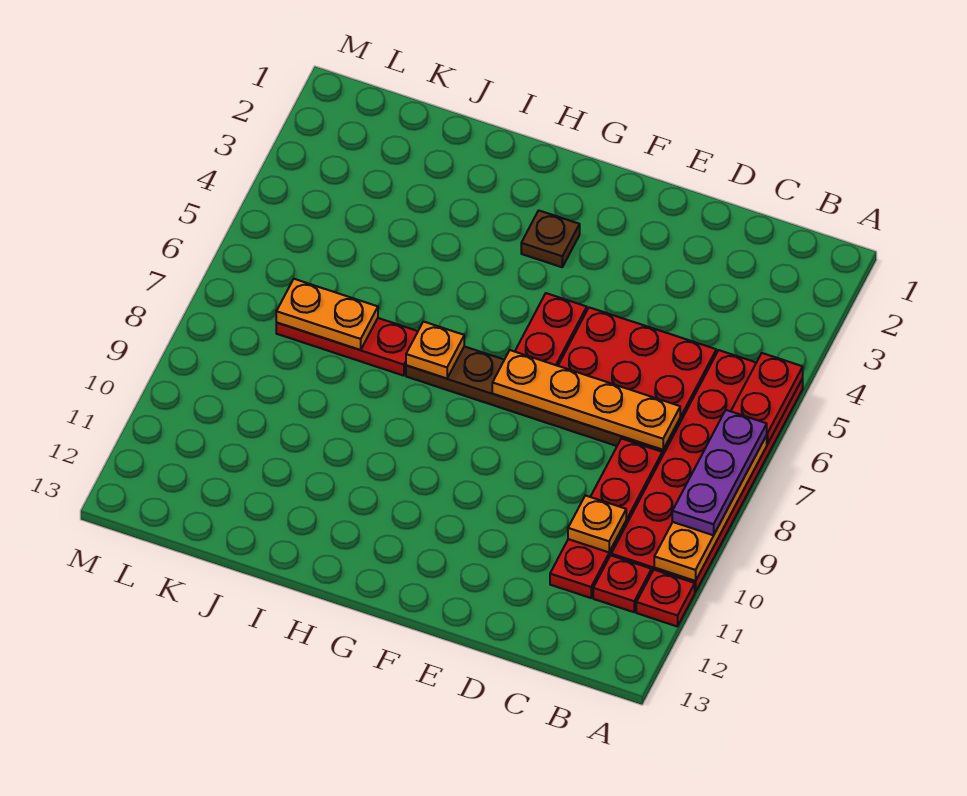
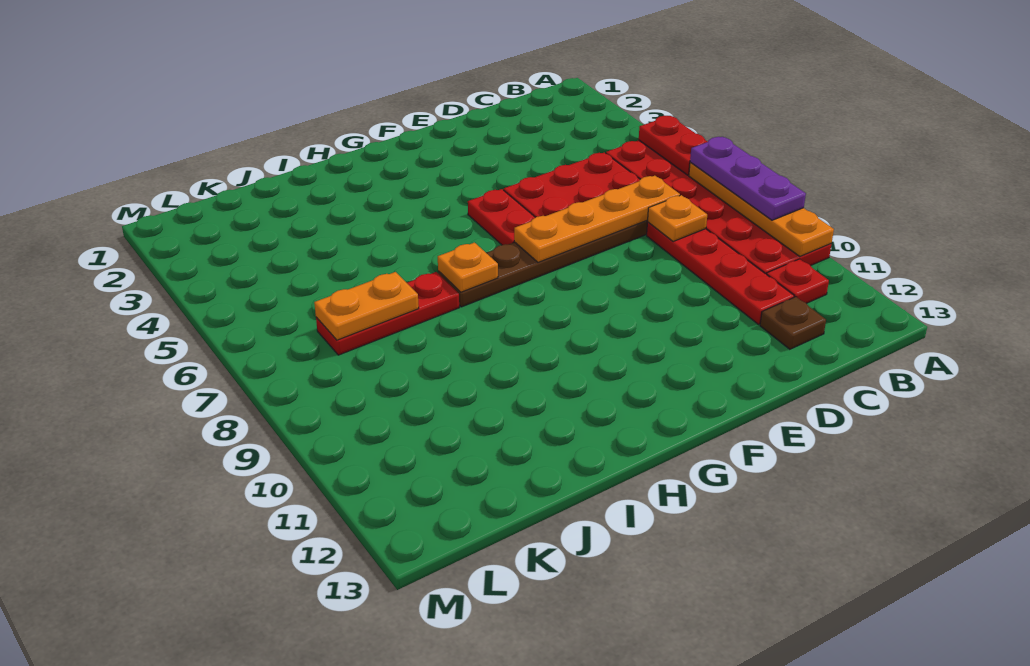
red plate A11 level 1 -> none
orange plate C10 level 2 -> orange plate C8 level 2
brown plate G3 level 1 -> brown plate C12 level 1

